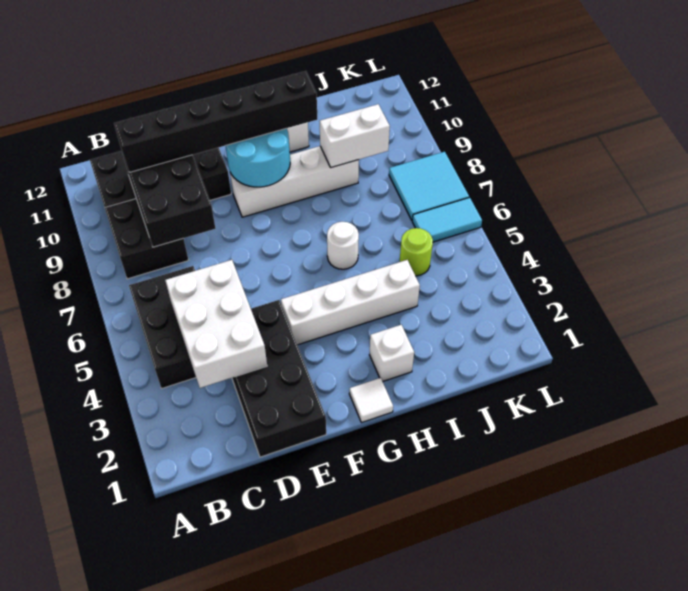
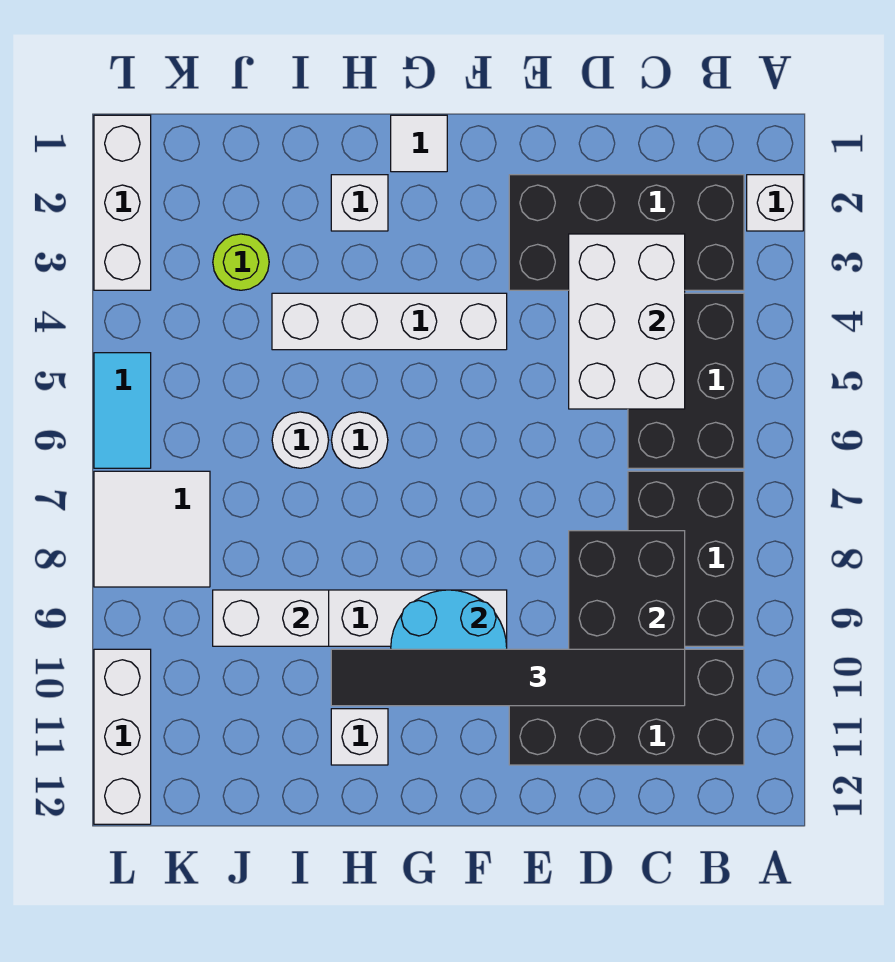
none -> white brick A2 level 1
black brick B8:C9 level 1 -> black brick B7:C9 level 1
black brick C10:H10 level 3 -> black tile C10:H10 level 3
black brick D1:E4 level 1 -> black brick B2:E3 level 1
none -> white round brick I6 level 1
lime round brick J5 level 1 -> lime round brick J3 level 1
cyan tile K6:L6 level 1 -> cyan tile L5:L6 level 1
cyan tile K7:L8 level 1 -> white tile K7:L8 level 1
none -> white brick L1:L3 level 1
none -> white brick L10:L12 level 1

